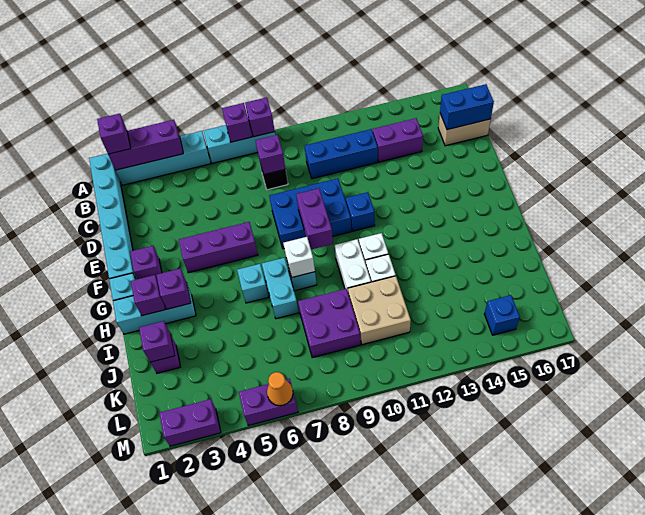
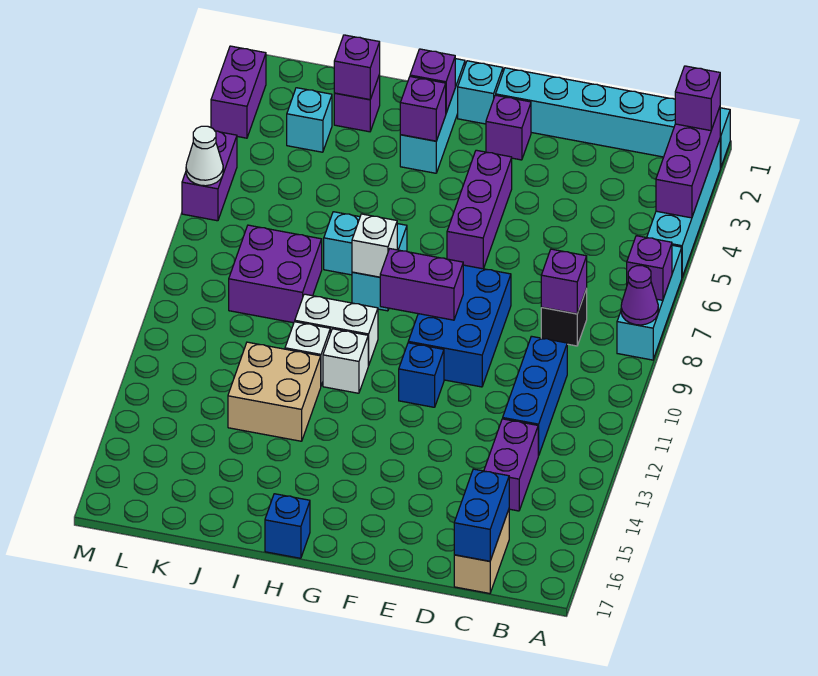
purple brick A8 level 2 -> purple cone A8 level 2
cyan brick H6 level 1 -> cyan brick K3 level 1
tan brick J10:K11 level 1 -> tan brick I12:J13 level 1
blue brick L15 level 1 -> blue brick H17 level 1
orange cone M6 level 2 -> white cone M6 level 2

